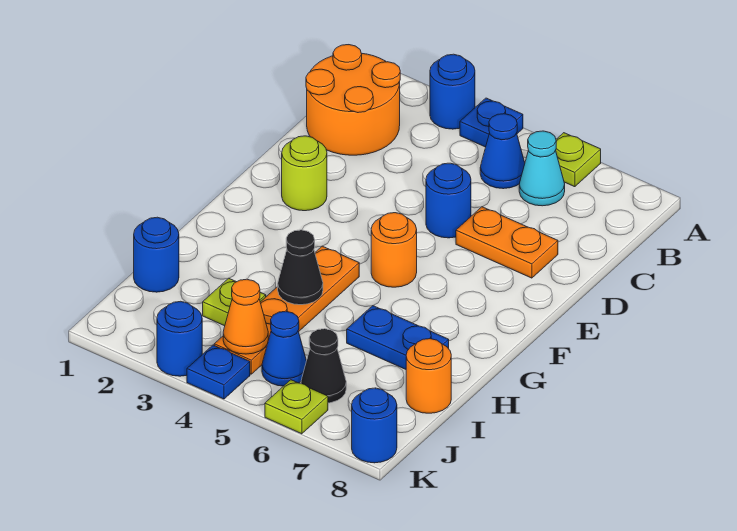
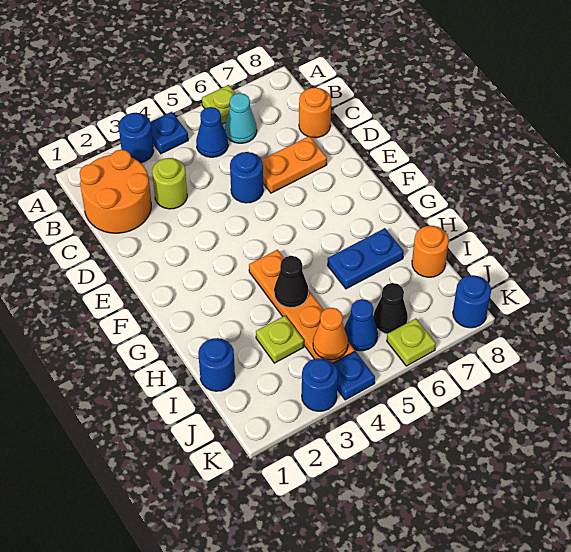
lime round brick E2 level 1 -> lime round brick C3 level 1
orange round brick F5 level 1 -> orange round brick C8 level 1

